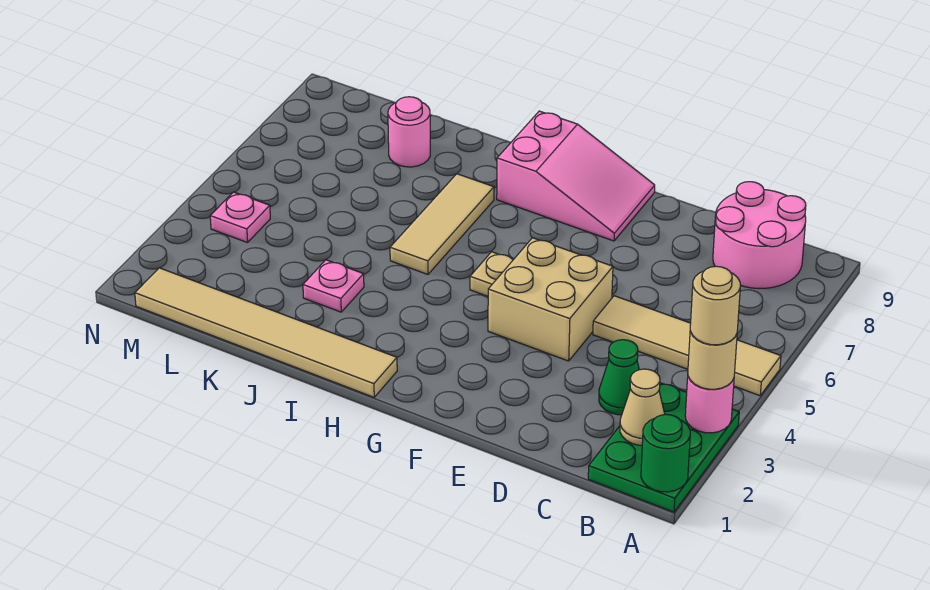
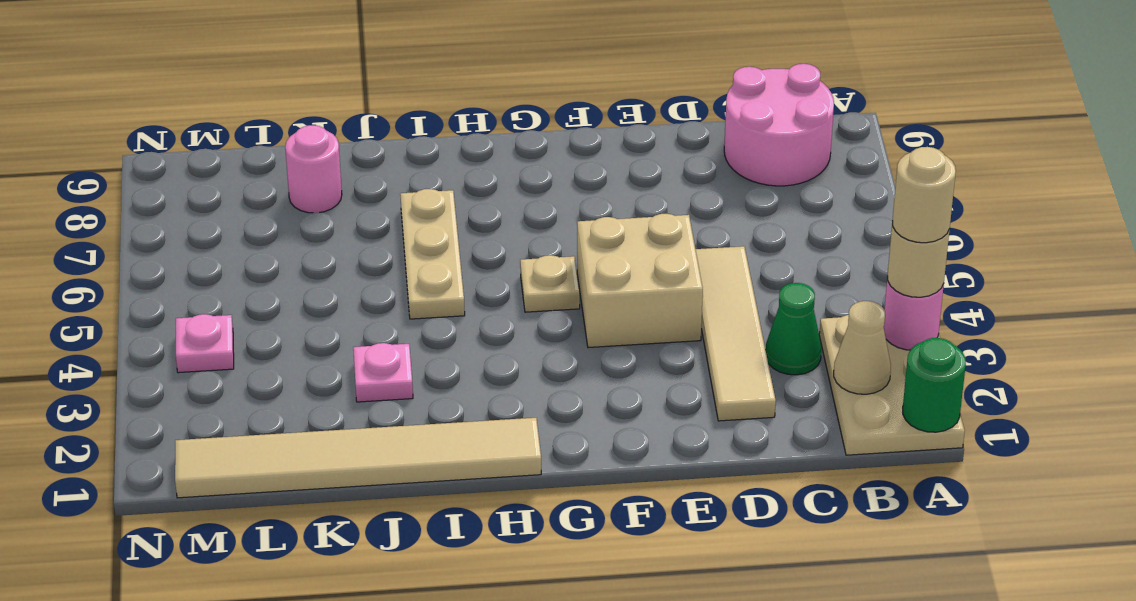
green plate A1:B3 level 1 -> tan plate A1:B3 level 1
tan tile A5:D5 level 1 -> tan tile D2:D5 level 1
pink slope F8:H9 level 1 top H -> none
tan tile I5:I7 level 1 -> tan plate I5:I7 level 1

